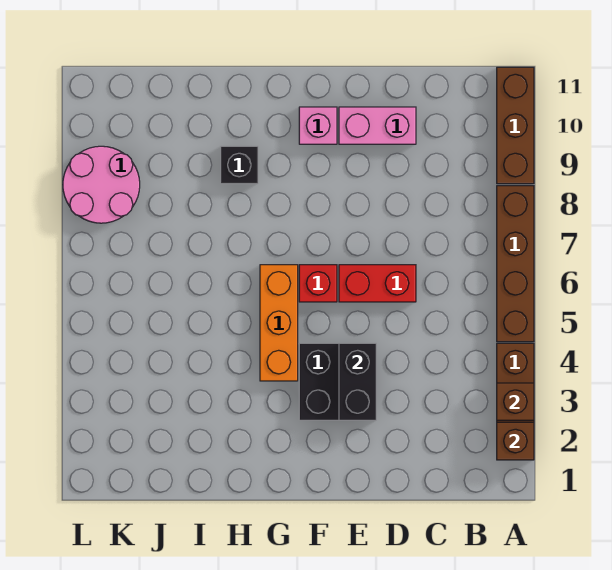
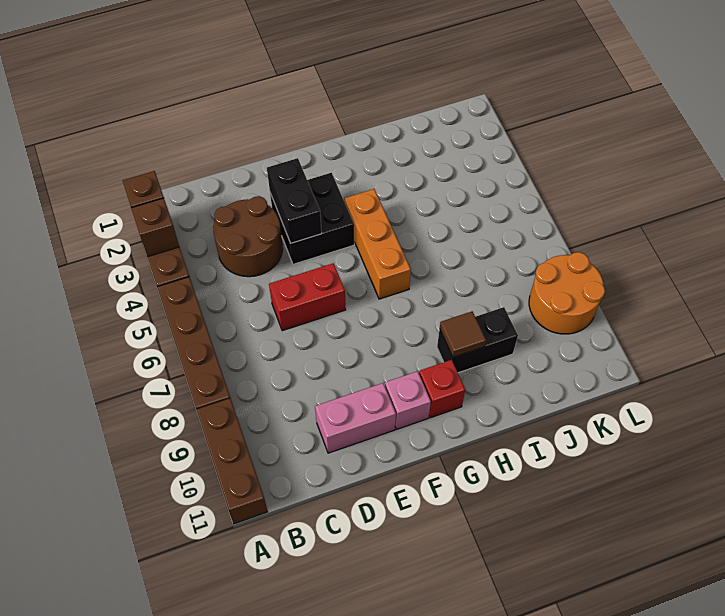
none -> brown round brick C3:D4 level 1
red brick F6 level 1 -> red brick G10 level 1
black brick H9 level 1 -> black brick H9:I9 level 1
none -> brown tile H9 level 2
pink round brick K8:L9 level 1 -> orange round brick K8:L9 level 1

